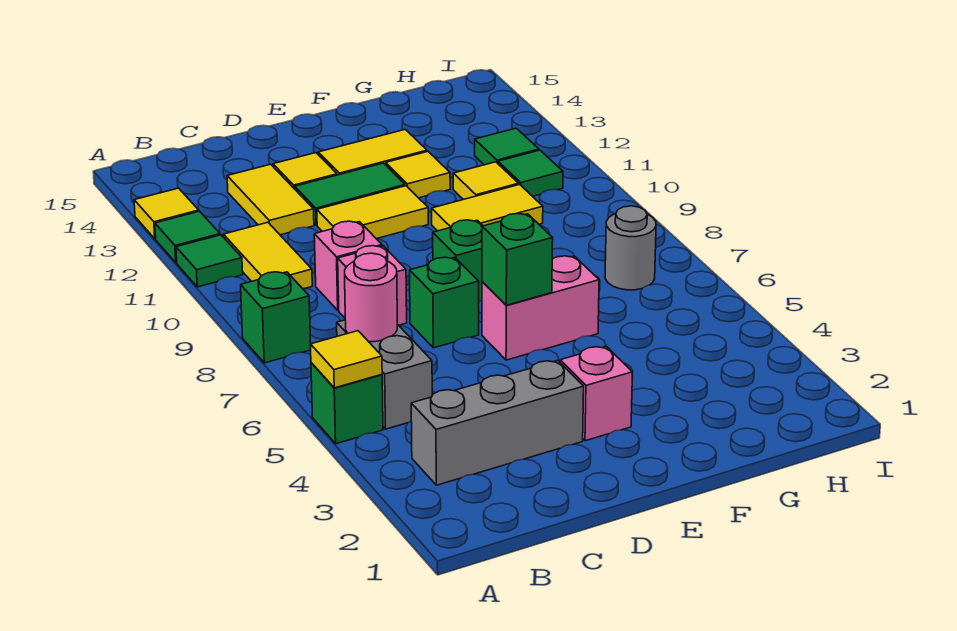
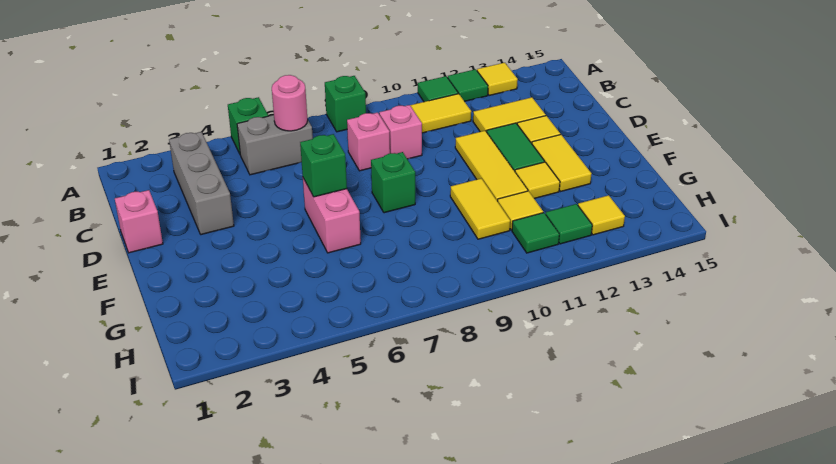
yellow tile A5 level 2 -> yellow tile H13 level 1
green brick D7 level 1 -> none
yellow tile D11:E11 level 1 -> yellow tile D11:F11 level 1
pink brick E3 level 1 -> pink brick D1 level 1
grey round brick H7 level 1 -> none

